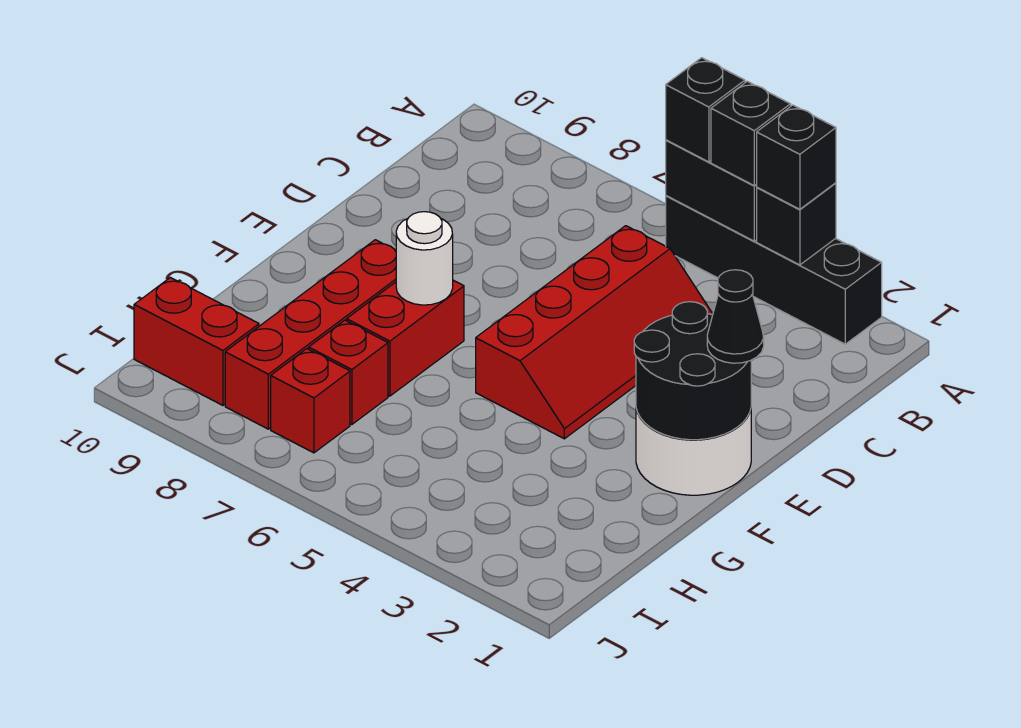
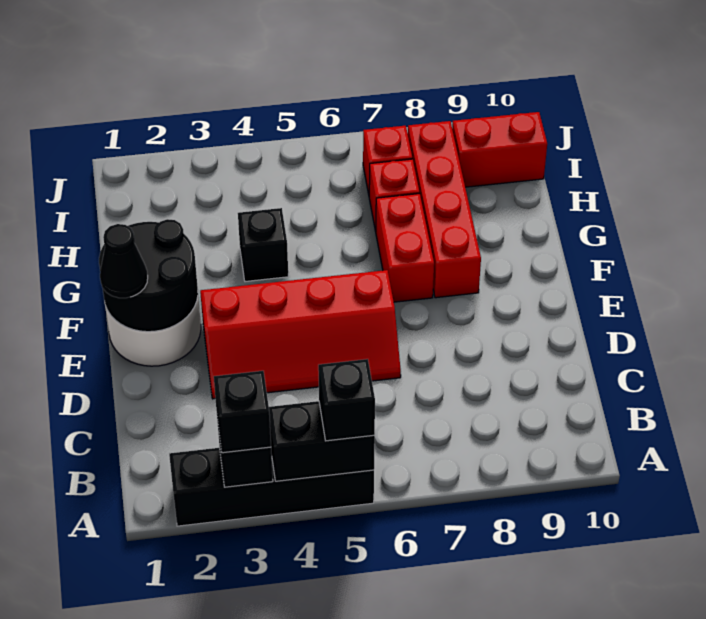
black brick A4 level 3 -> black brick G4 level 1
red slope C4:F5 level 1 top 5 -> red slope D3:E6 level 1 top E
white round brick F7 level 2 -> none

